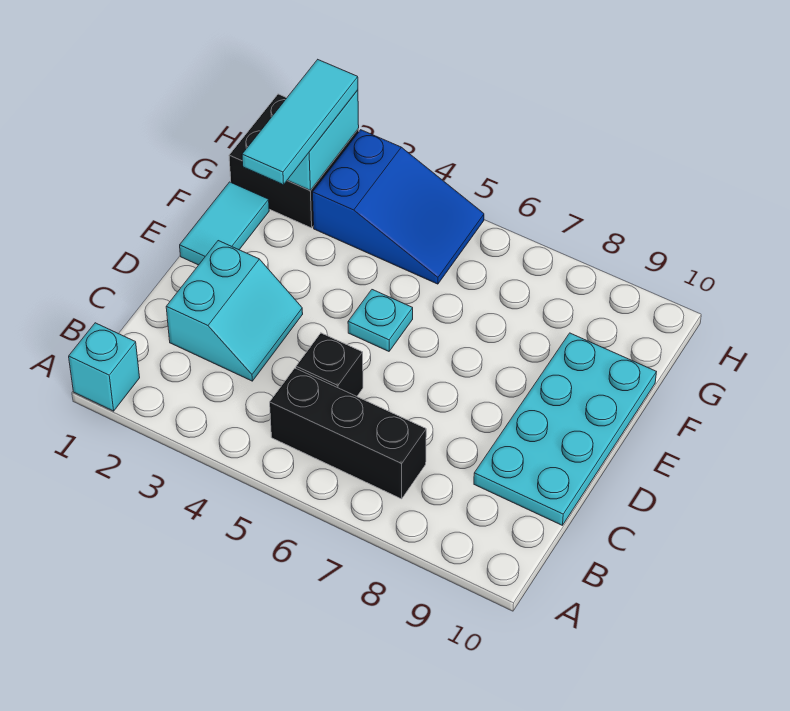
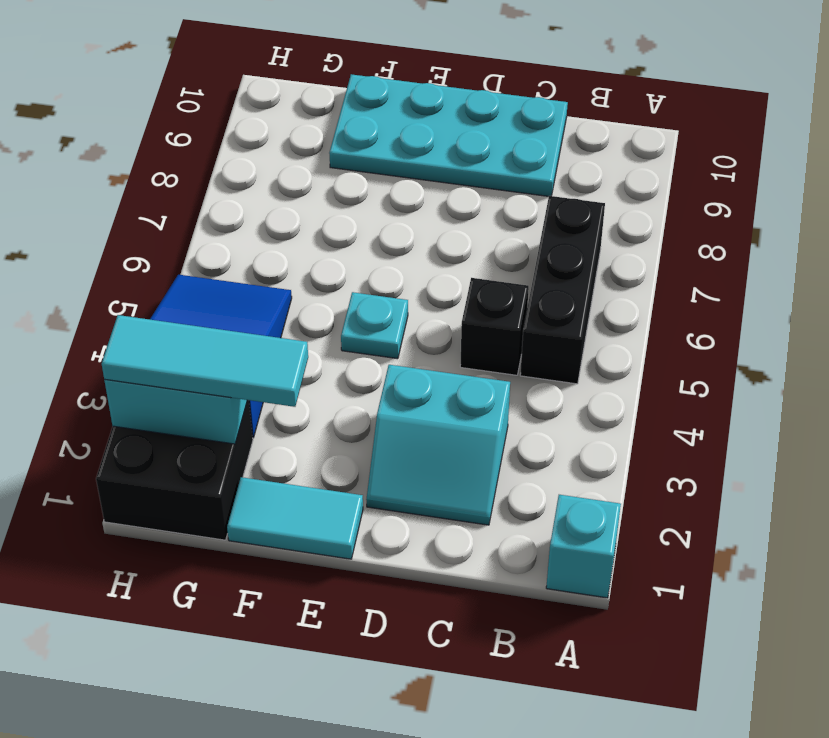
cyan slope C2:D3 level 1 top 2 -> cyan slope C2:D3 level 1 top 3

